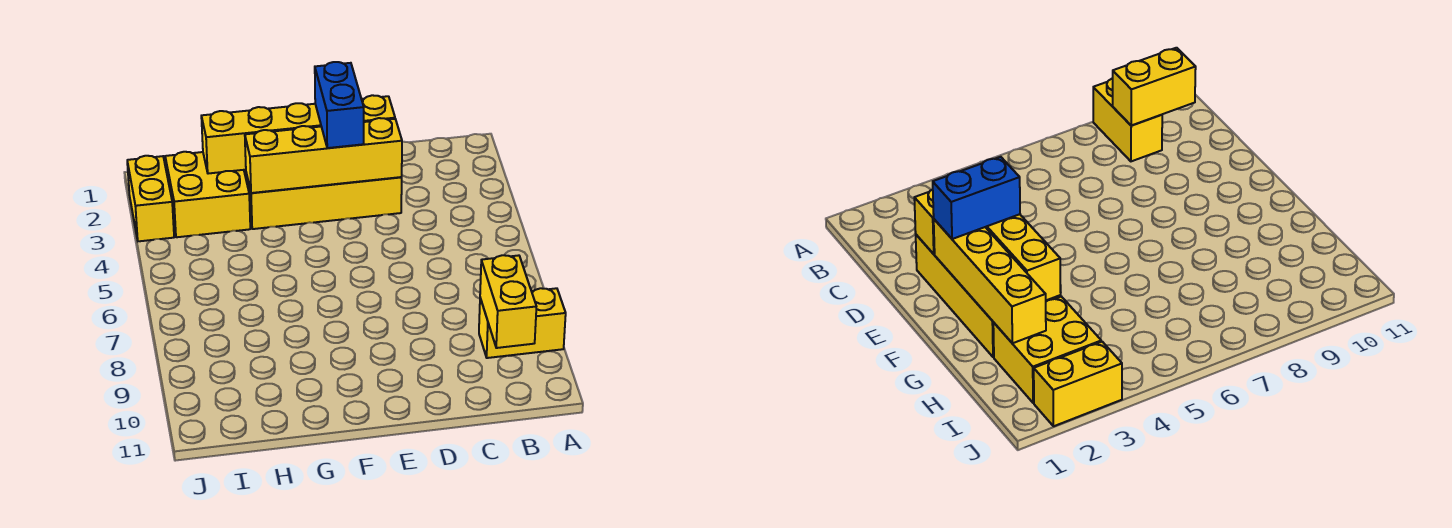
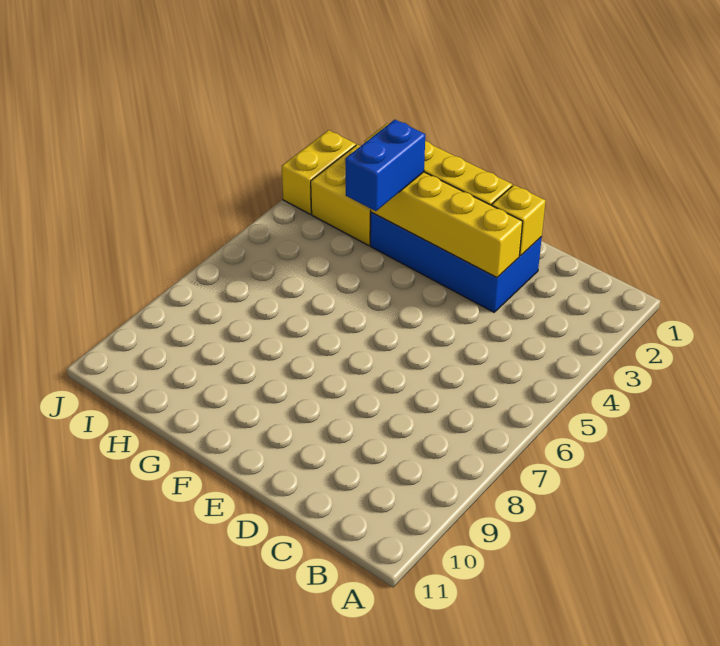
yellow brick A9:B9 level 1 -> none
yellow brick B9:B10 level 2 -> none
yellow brick D2:G3 level 1 -> blue brick D2:G3 level 1
blue brick E2:E3 level 3 -> blue brick G3:G4 level 3

